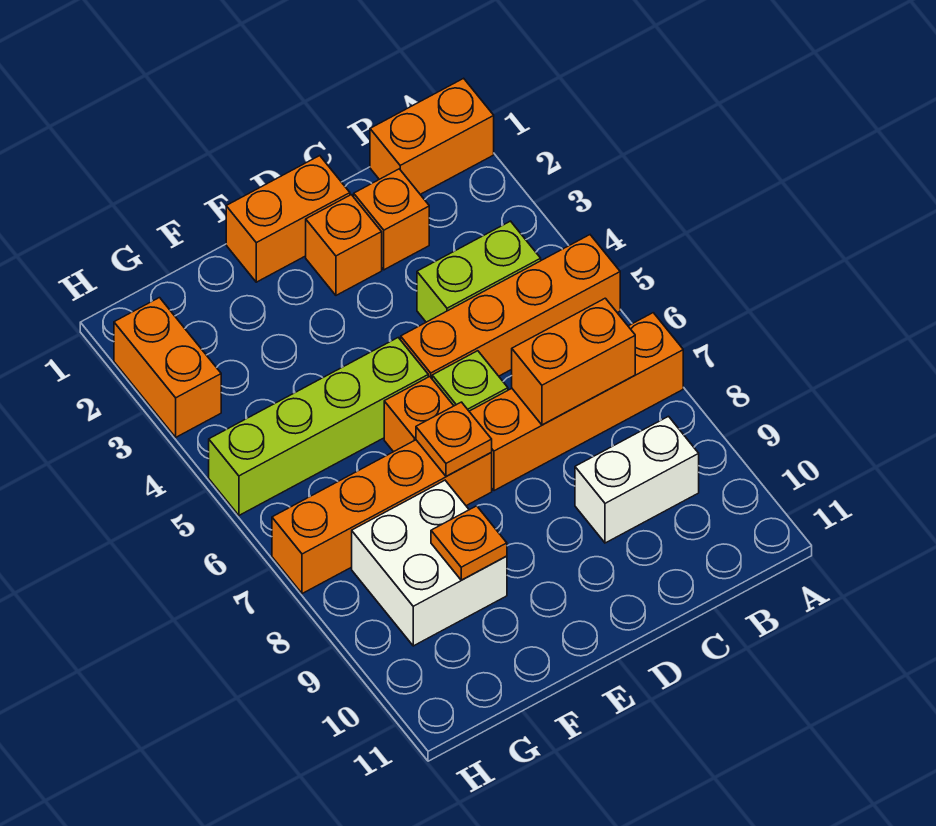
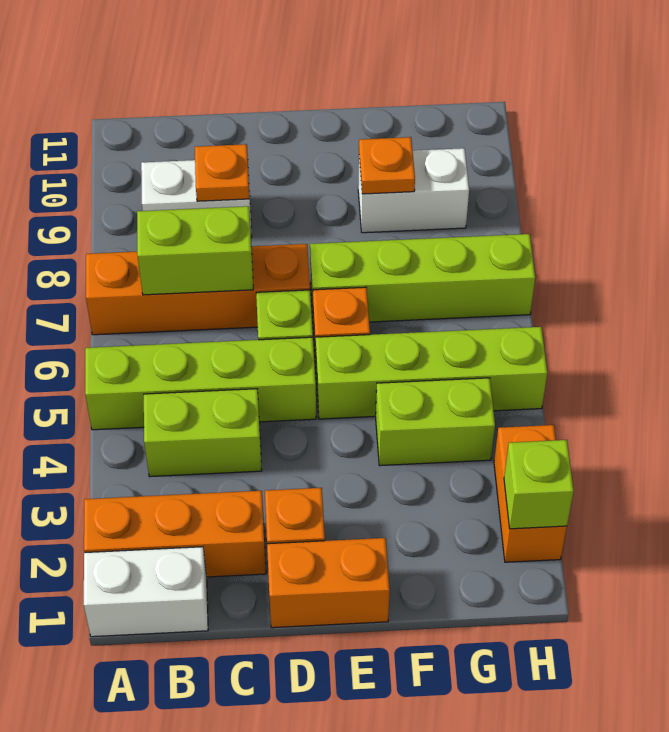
orange brick A1:B1 level 1 -> white brick A1:B1 level 1
orange brick A5:D5 level 1 -> lime brick A5:D5 level 1
orange brick B7:C7 level 2 -> lime brick B7:C7 level 2
orange brick C2 level 1 -> orange brick A2:C2 level 1
orange brick E7:H7 level 1 -> lime brick E7:H7 level 1
orange plate E7 level 2 -> orange plate C9 level 2
none -> lime brick F4:G4 level 1
white brick F8:G9 level 1 -> white brick F9:G9 level 1
none -> lime brick H2 level 2

